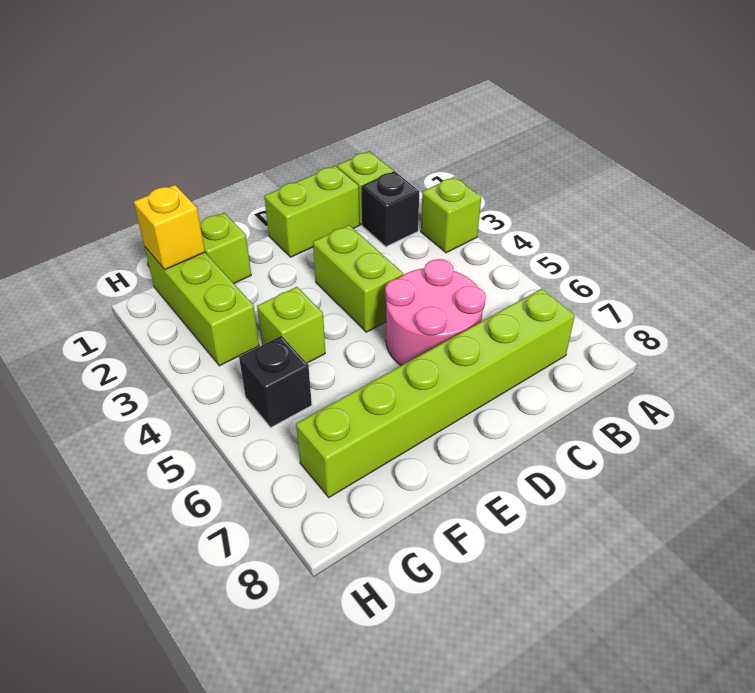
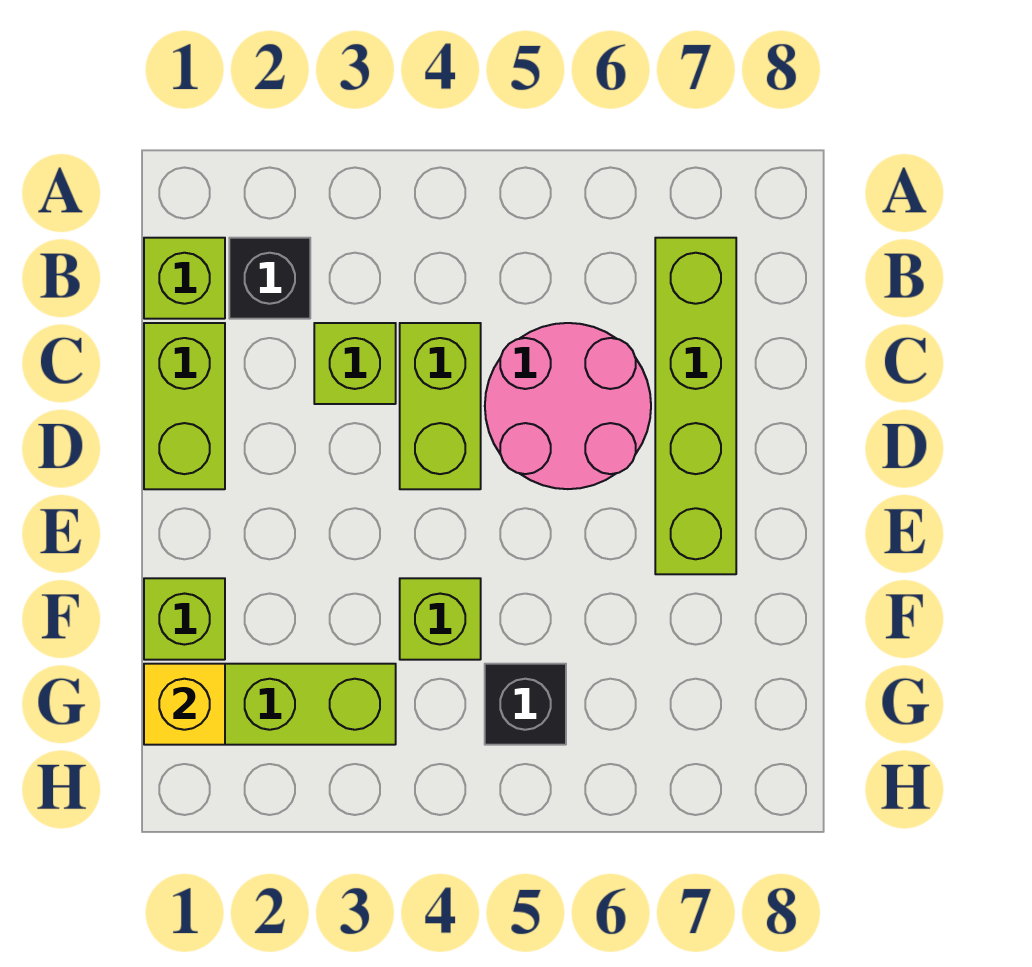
lime brick A3 level 1 -> lime brick C3 level 1
lime brick B7:G7 level 1 -> lime brick B7:E7 level 1
lime brick D3:D4 level 1 -> lime brick C4:D4 level 1

